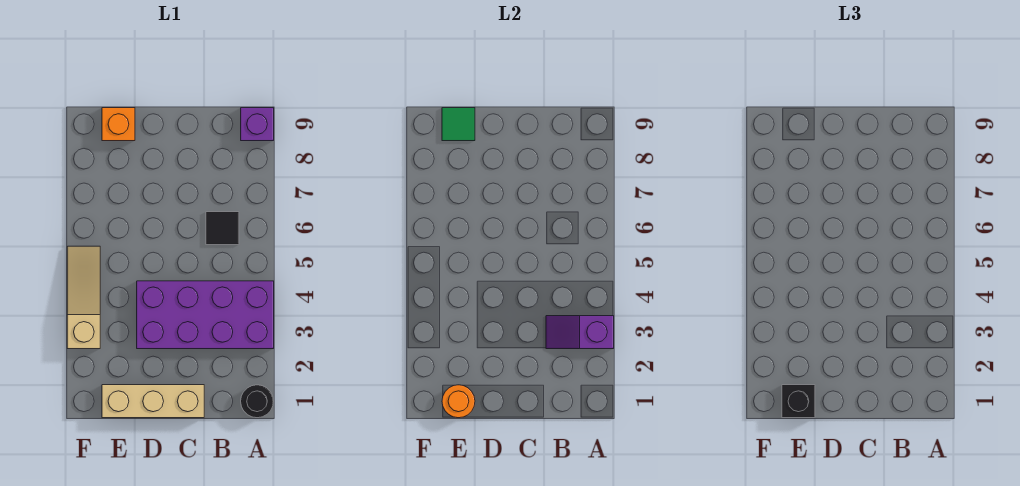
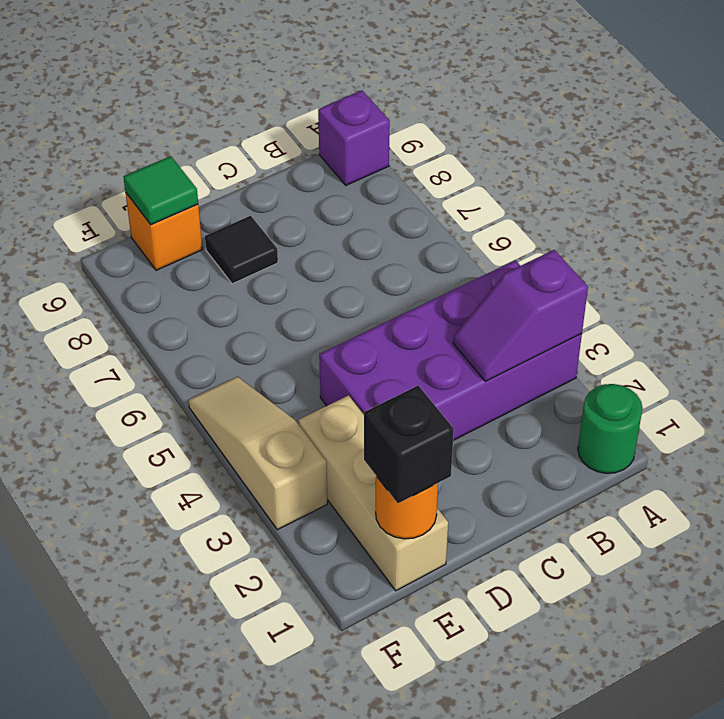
black round brick A1 level 1 -> green round brick A1 level 1
black tile B6 level 1 -> black tile D8 level 1
tan brick C1:E1 level 1 -> tan brick E1:E3 level 1

